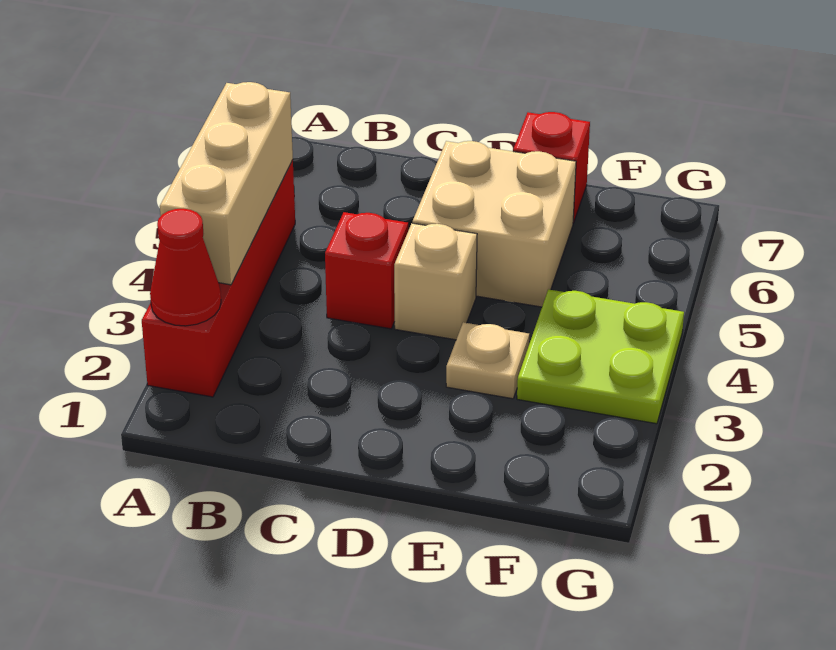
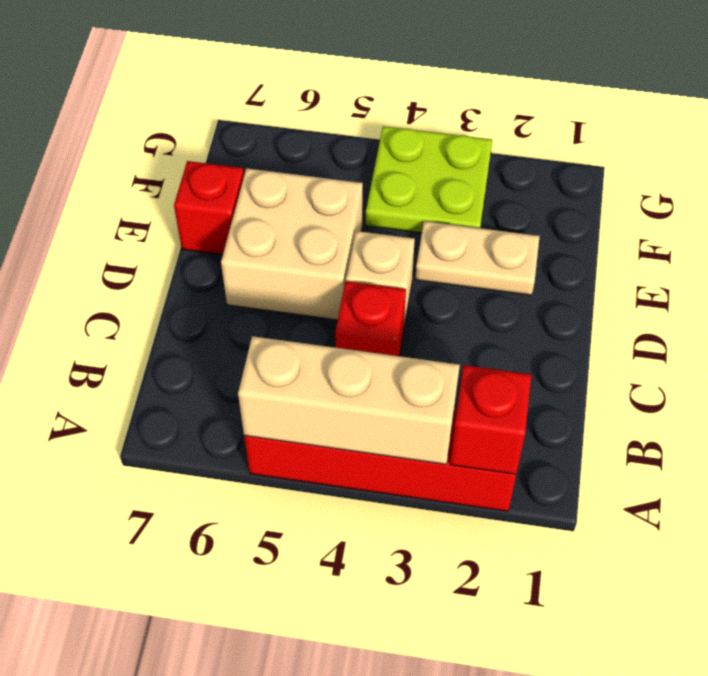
red cone A2 level 2 -> red brick A2 level 2
tan plate E3 level 1 -> tan plate E2:E3 level 1

